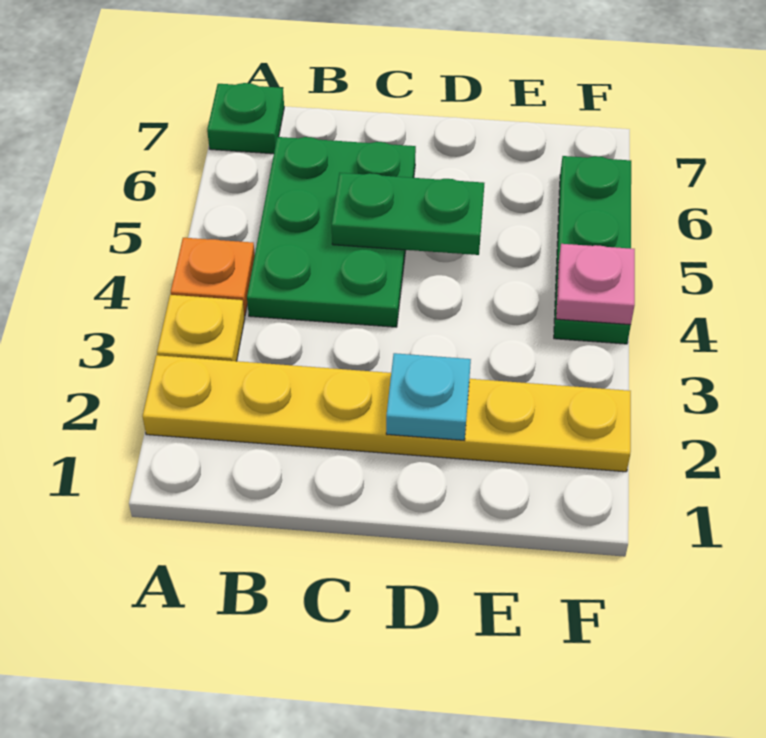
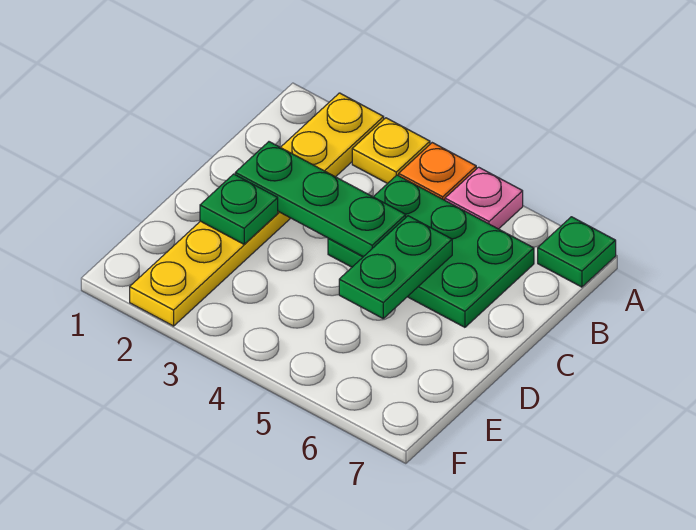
cyan plate D2 level 2 -> green plate D2 level 2
green plate F4:F6 level 1 -> green plate C2:C4 level 2
pink plate F4 level 2 -> pink plate A5 level 1

